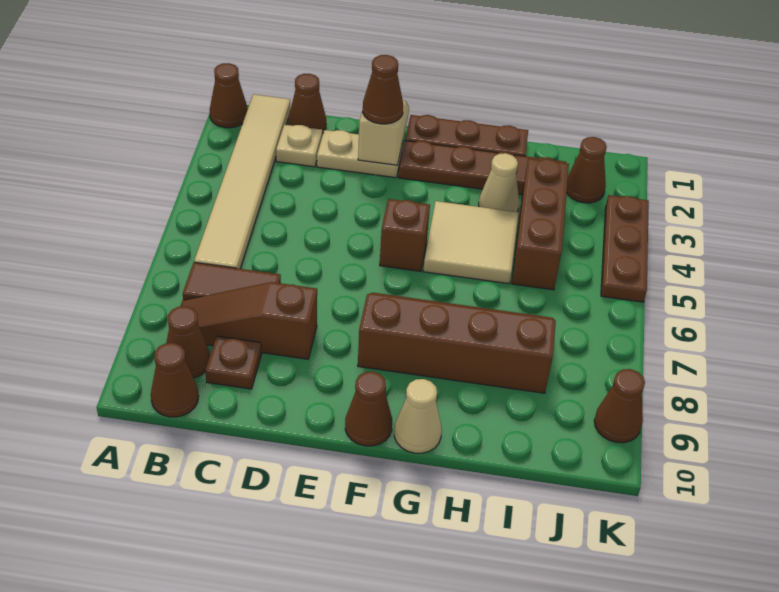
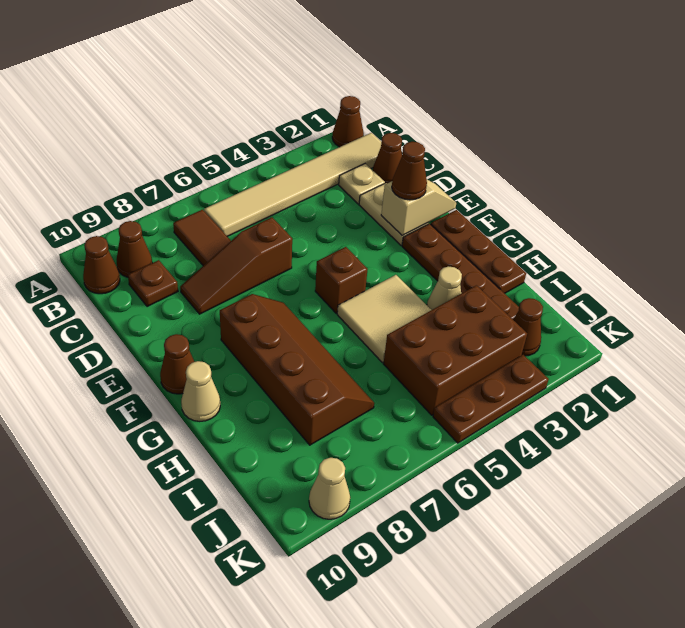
brown slope B8:D8 level 1 top D -> brown slope D6:D8 level 1 top 6
brown brick I3:I5 level 1 -> brown brick I3:J5 level 1
brown cone K9 level 1 -> tan cone K9 level 1

